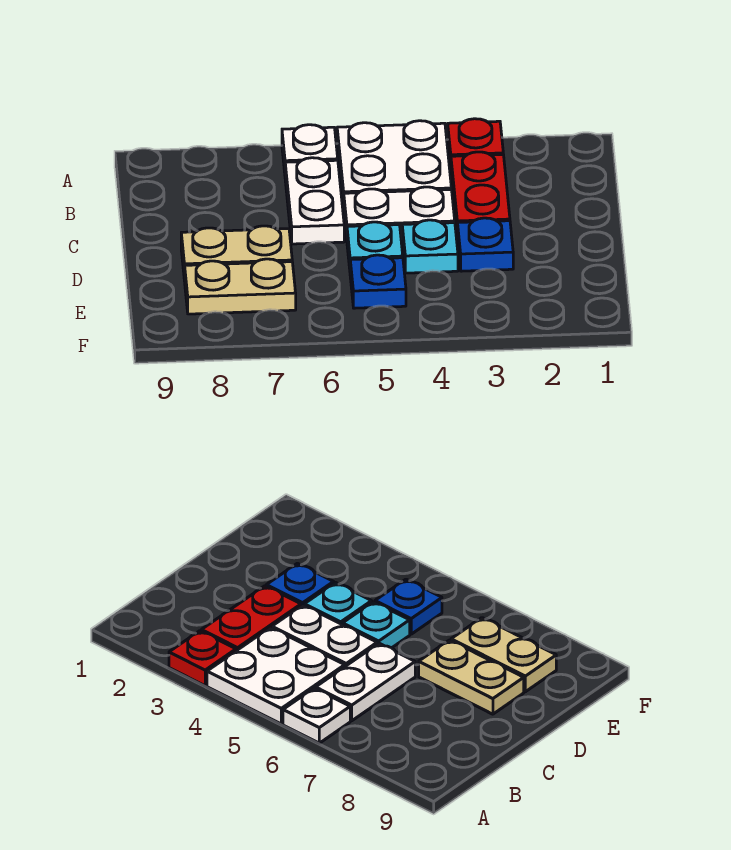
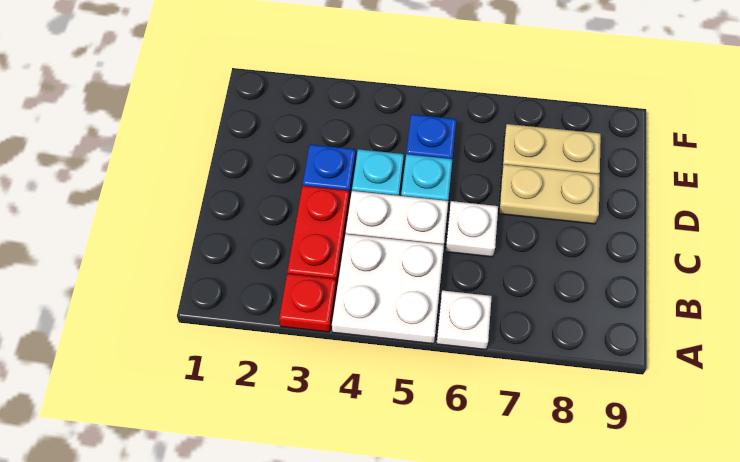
white plate B6:C6 level 1 -> white plate C6 level 1

